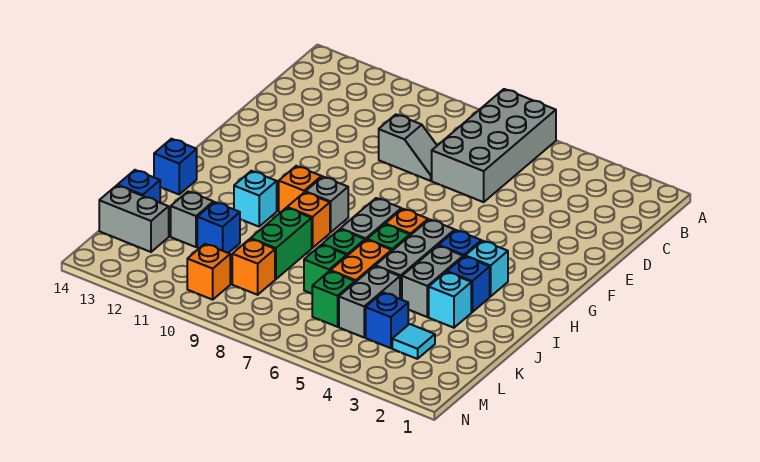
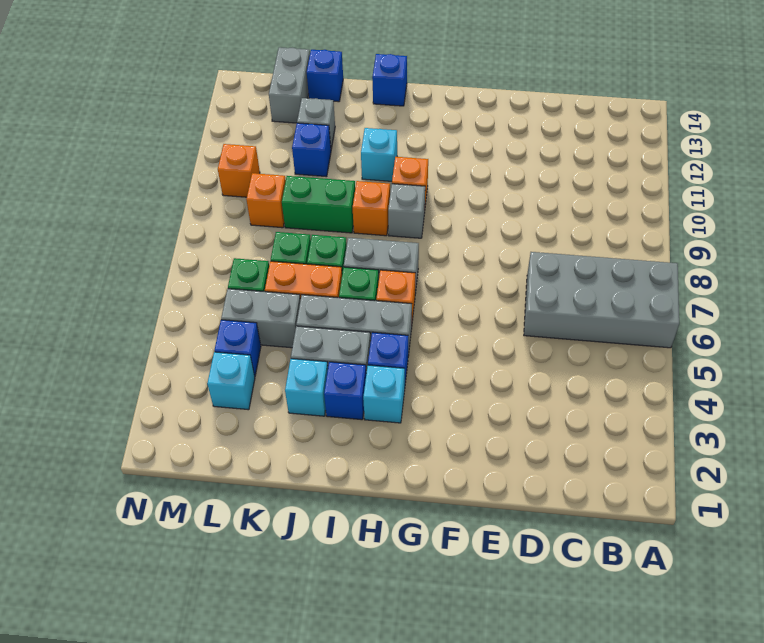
grey slope D8:D9 level 1 top 9 -> none
cyan tile L3 level 1 -> cyan brick L3 level 1

